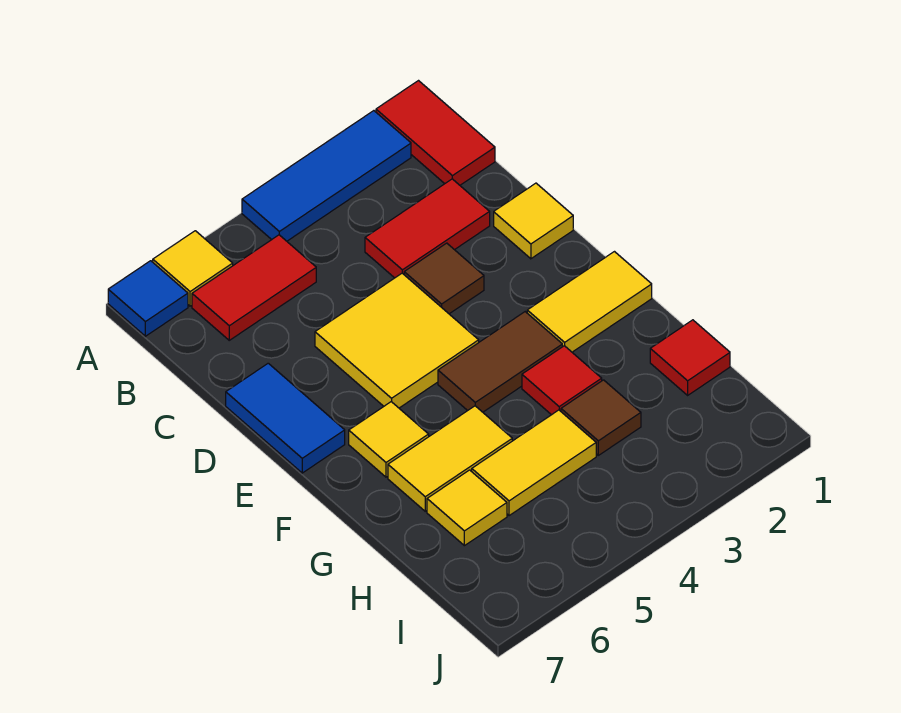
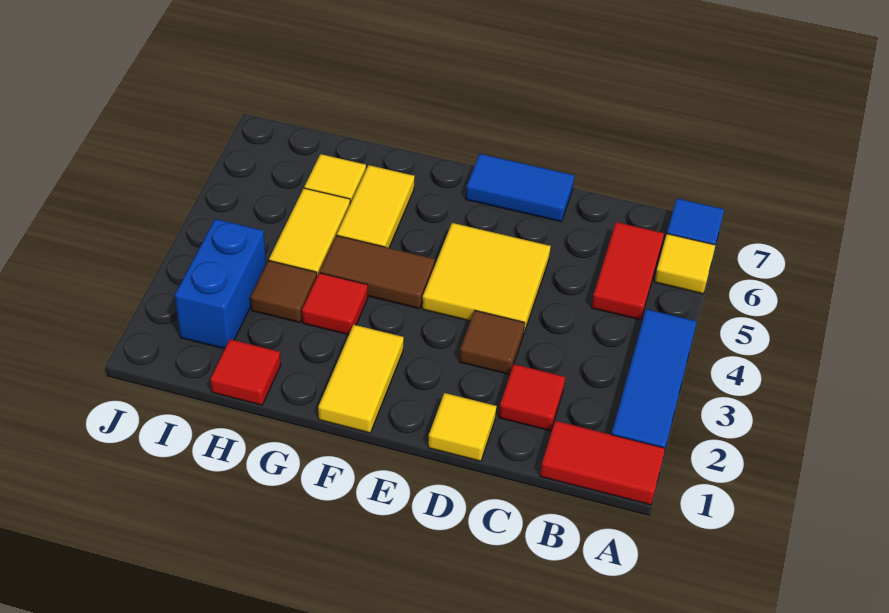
red tile C2:C3 level 1 -> red tile C2 level 1
brown tile F3:F4 level 1 -> brown tile F4:G4 level 1
yellow tile F6 level 1 -> none
none -> blue brick I2:I3 level 1

